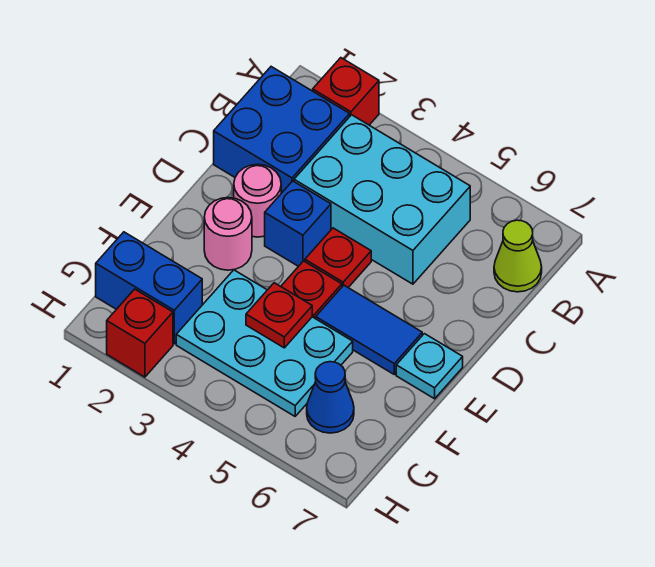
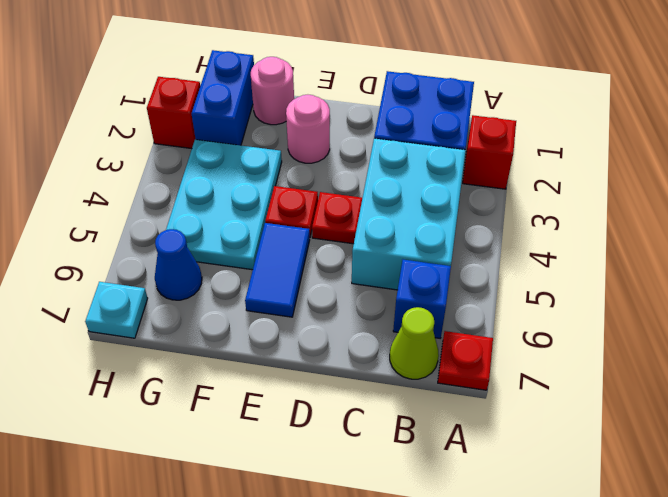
pink round brick D2 level 1 -> pink round brick F1 level 1
blue brick D3 level 1 -> blue brick B6 level 1
cyan plate E7 level 1 -> cyan plate H7 level 1
red plate F4 level 2 -> red plate A7 level 1

